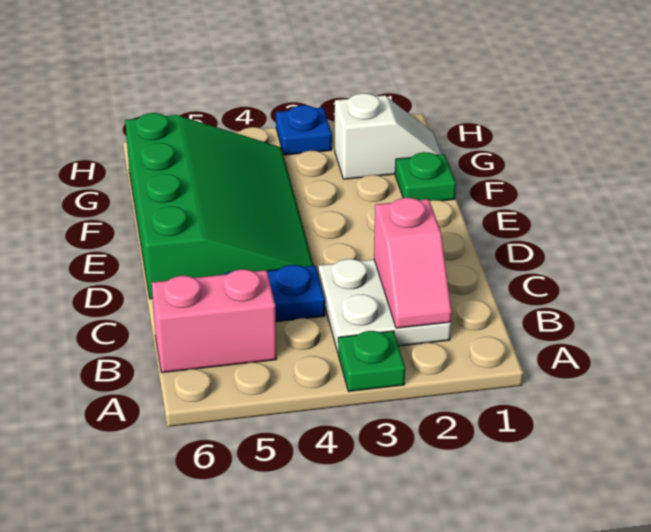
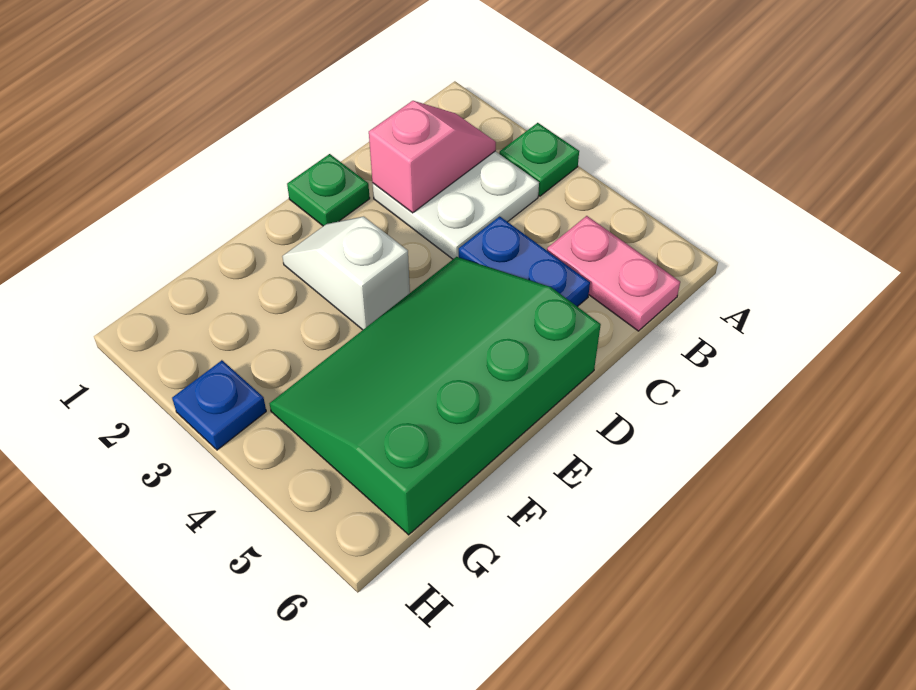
pink brick B5:B6 level 1 -> pink plate B5:B6 level 1
green plate F1 level 1 -> green plate D1 level 1
white slope G1:G2 level 1 top 2 -> white slope E2:E3 level 1 top 3

